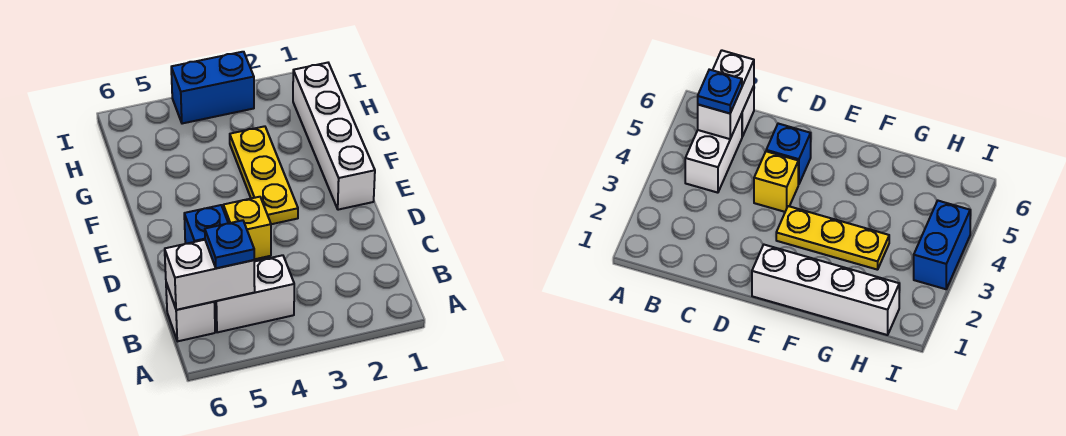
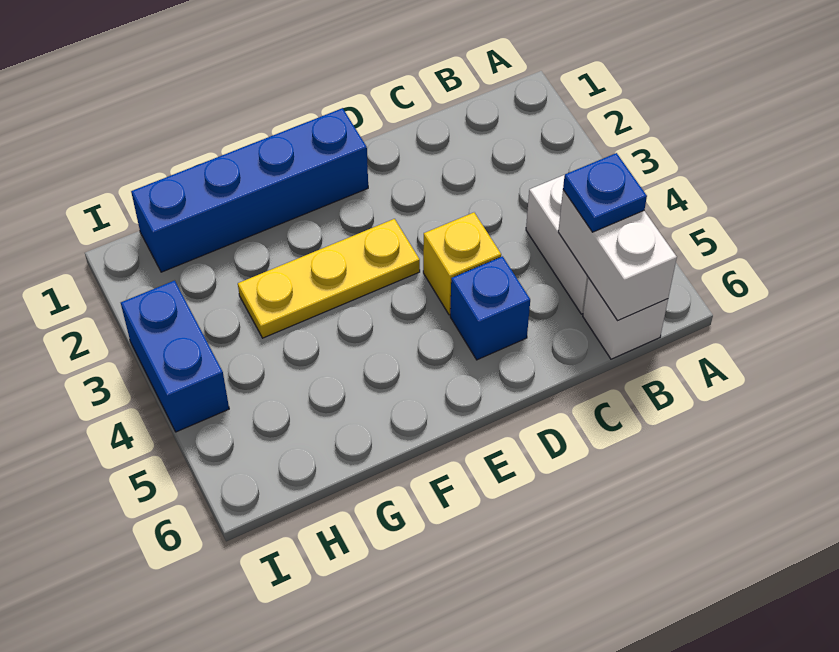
white brick E1:H1 level 1 -> blue brick E1:H1 level 1

